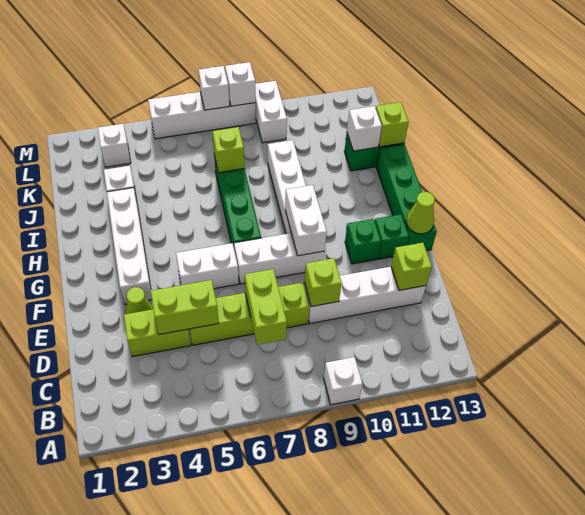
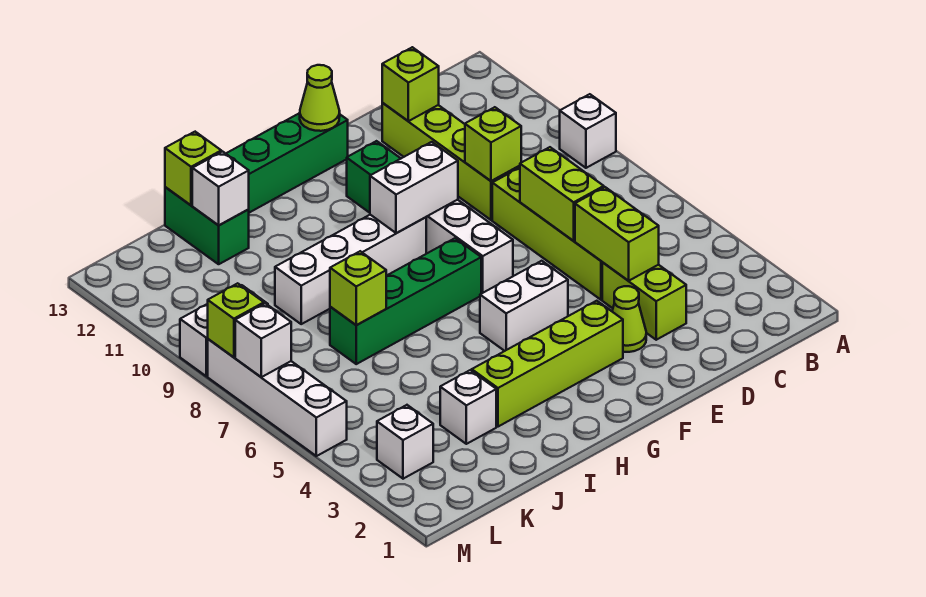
lime brick C7:D7 level 2 -> lime brick D6:D7 level 2
white brick D9:D12 level 1 -> lime brick D9:D12 level 1
white brick F3:I3 level 1 -> lime brick F3:I3 level 1
white brick F5:F6 level 1 -> white brick F5:G5 level 1
green brick F12 level 1 -> none
white brick M8 level 2 -> lime brick M8 level 2

